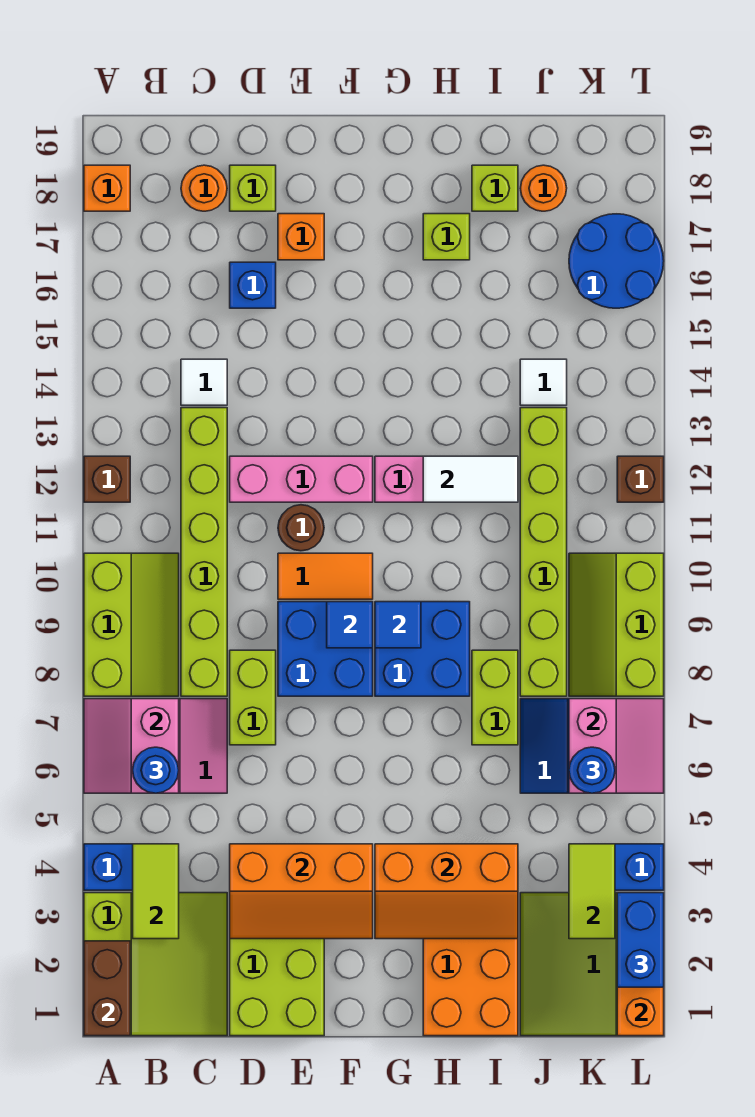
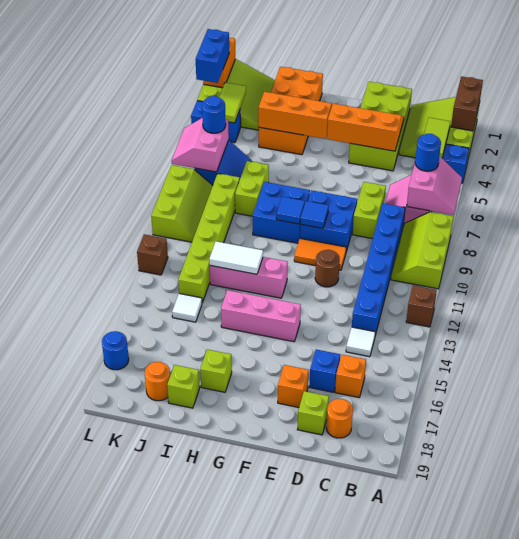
orange brick A18 level 1 -> orange brick C16 level 1
lime brick C8:C13 level 1 -> blue brick C8:C13 level 1
pink brick D12:F12 level 1 -> pink brick F14:H14 level 1
blue round brick K16:L17 level 1 -> blue round brick L17 level 1

